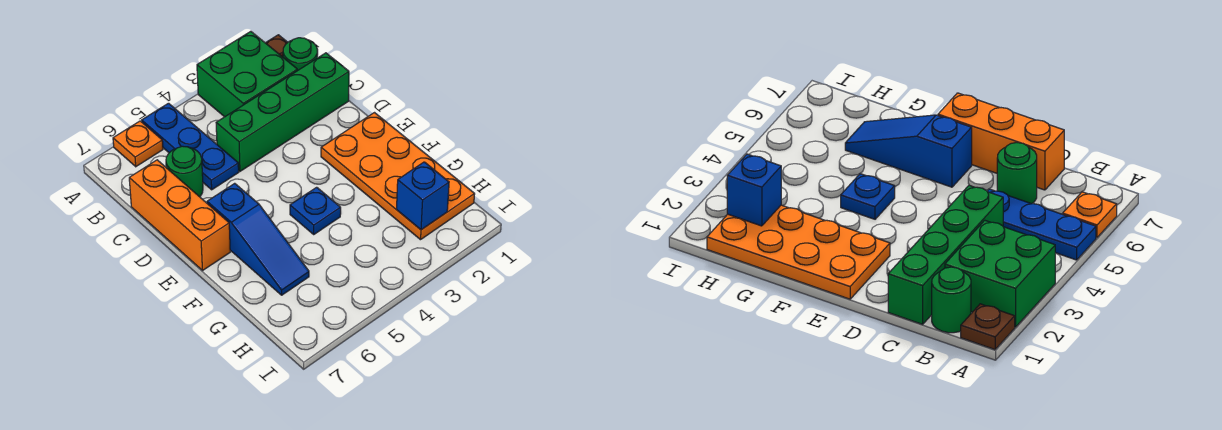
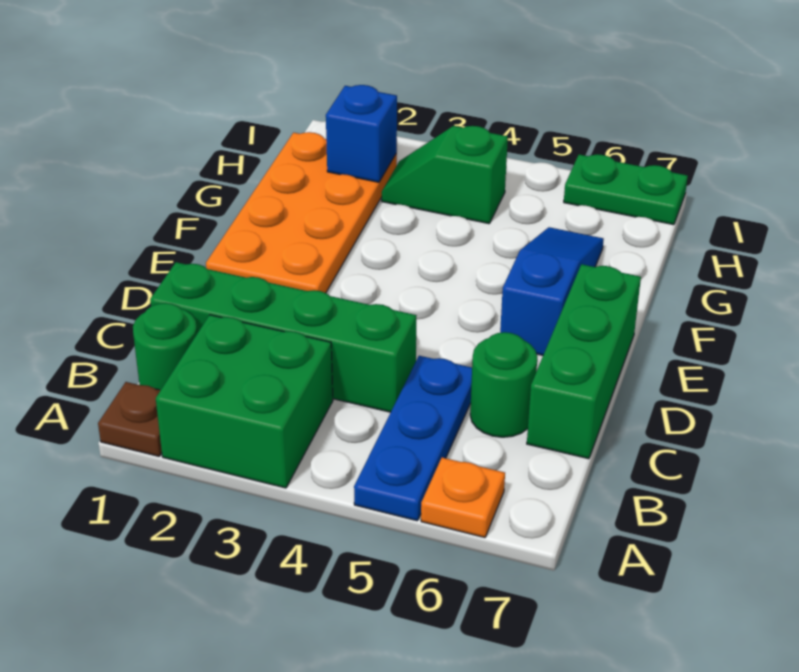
orange brick C7:E7 level 1 -> green brick C7:E7 level 1
blue plate F4 level 1 -> none
none -> green slope H3:H4 level 1 top 4
none -> green plate I6:I7 level 1

